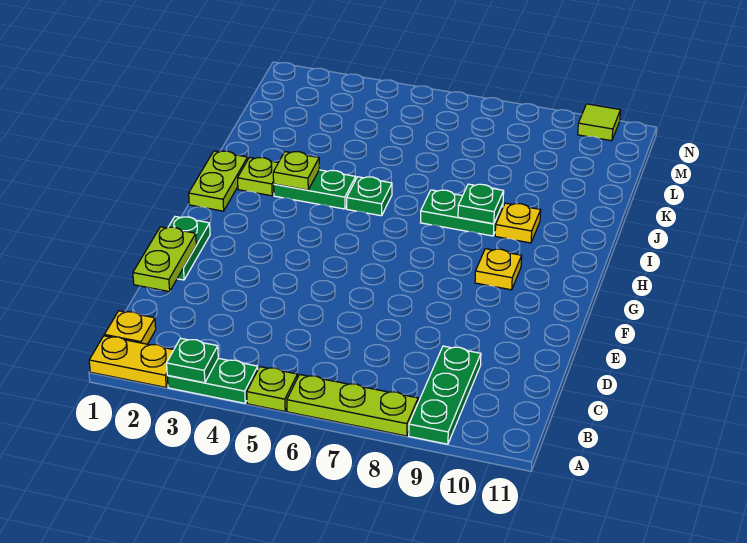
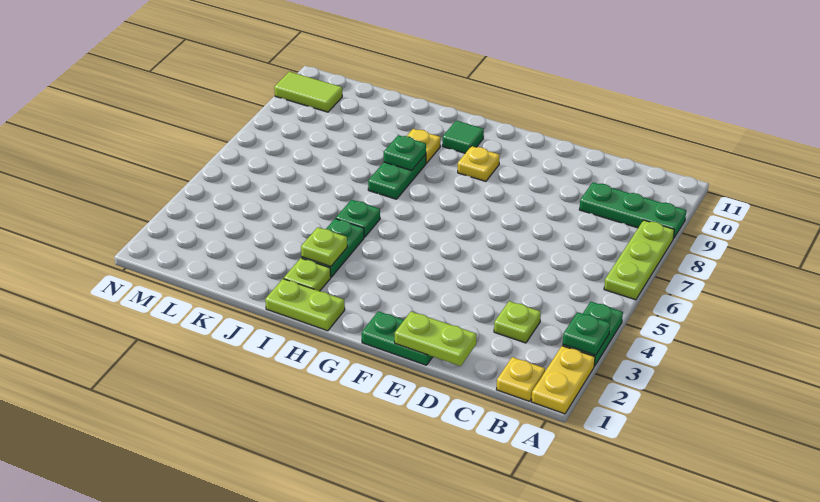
lime plate A5 level 1 -> lime plate C3 level 1
none -> green tile H10 level 1
lime tile N10 level 1 -> lime tile M10:N10 level 1

